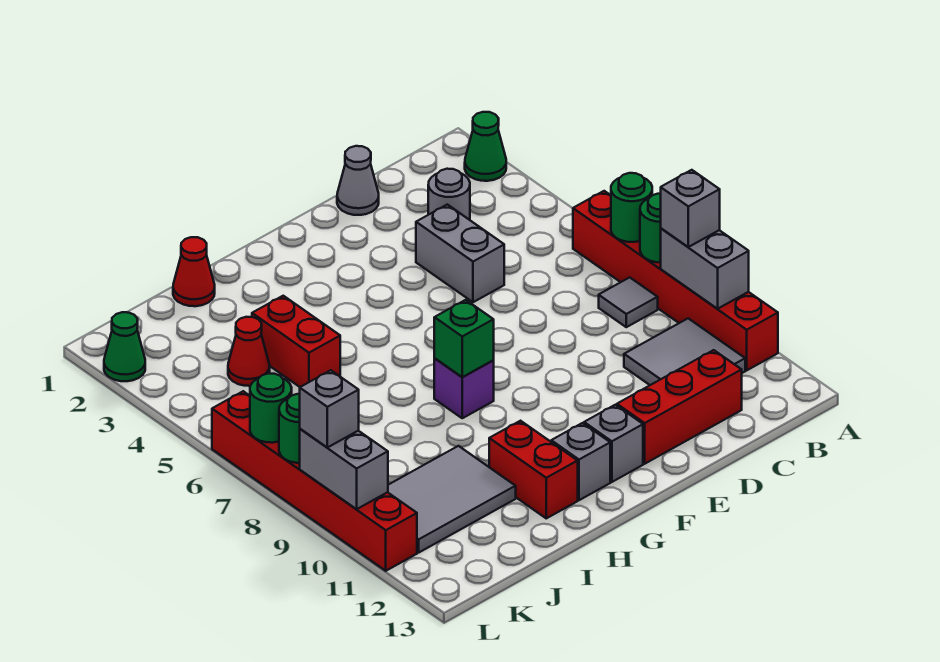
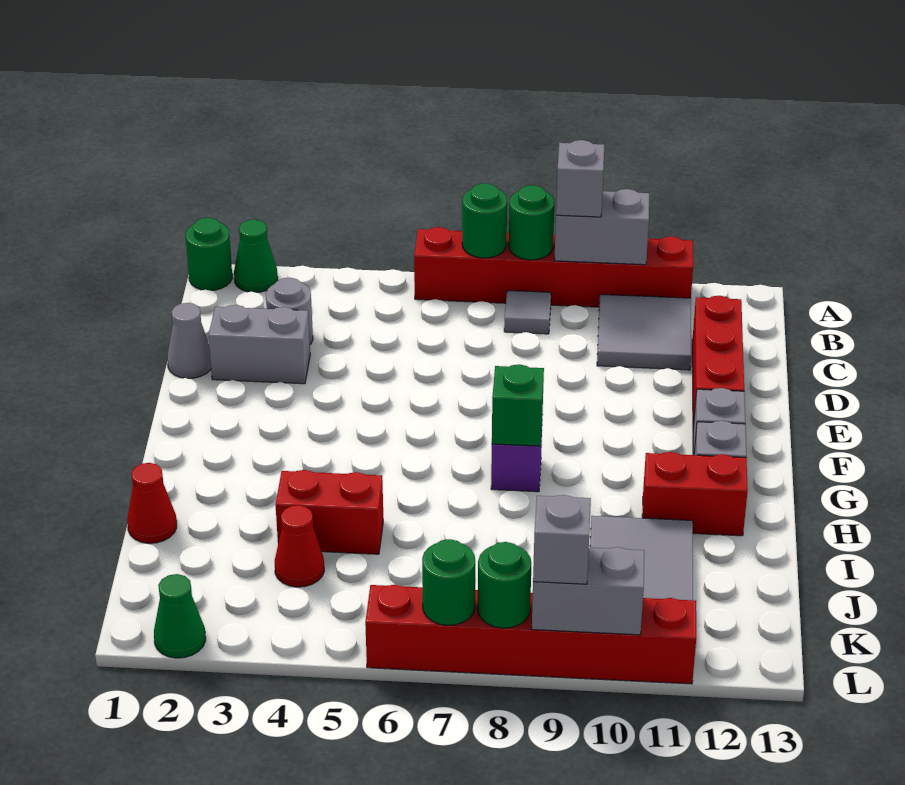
none -> green round brick A1 level 1
grey brick D4:D5 level 1 -> grey brick D2:D3 level 1

